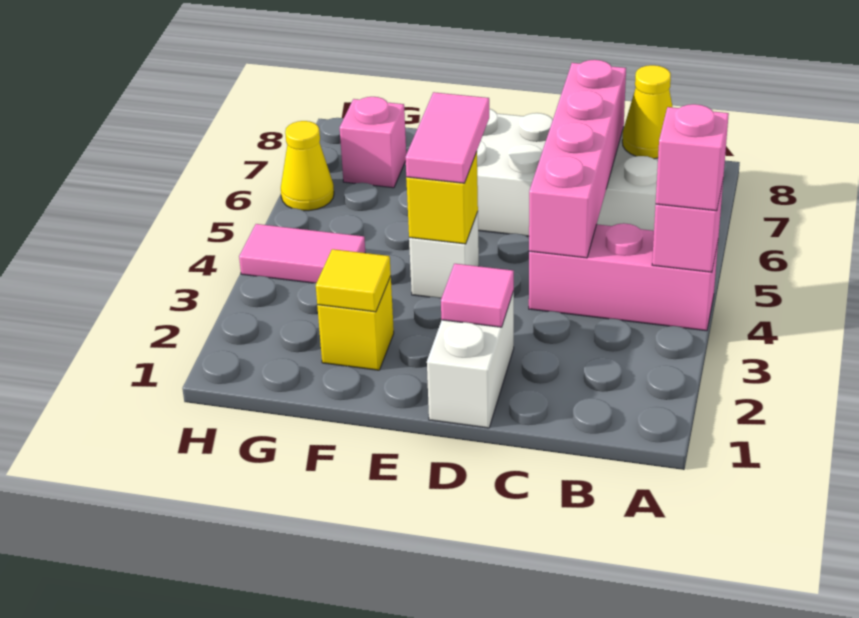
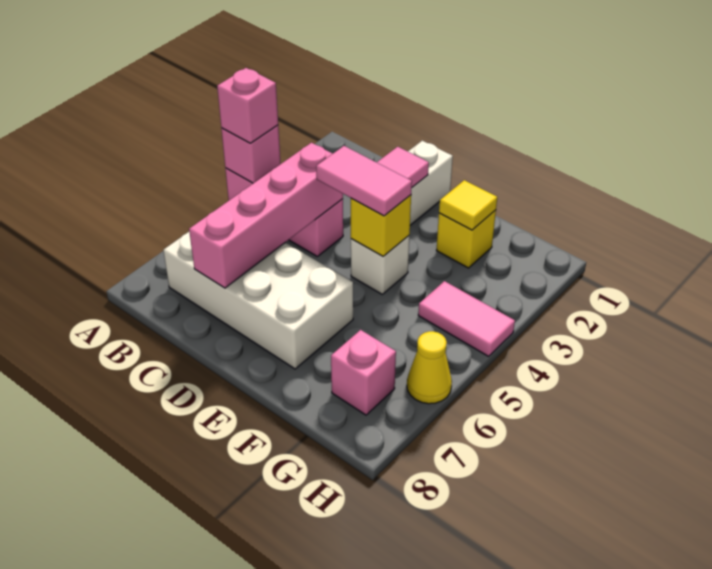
yellow cone B7 level 2 -> none
pink tile E4:E5 level 3 -> pink tile D4:E4 level 3

